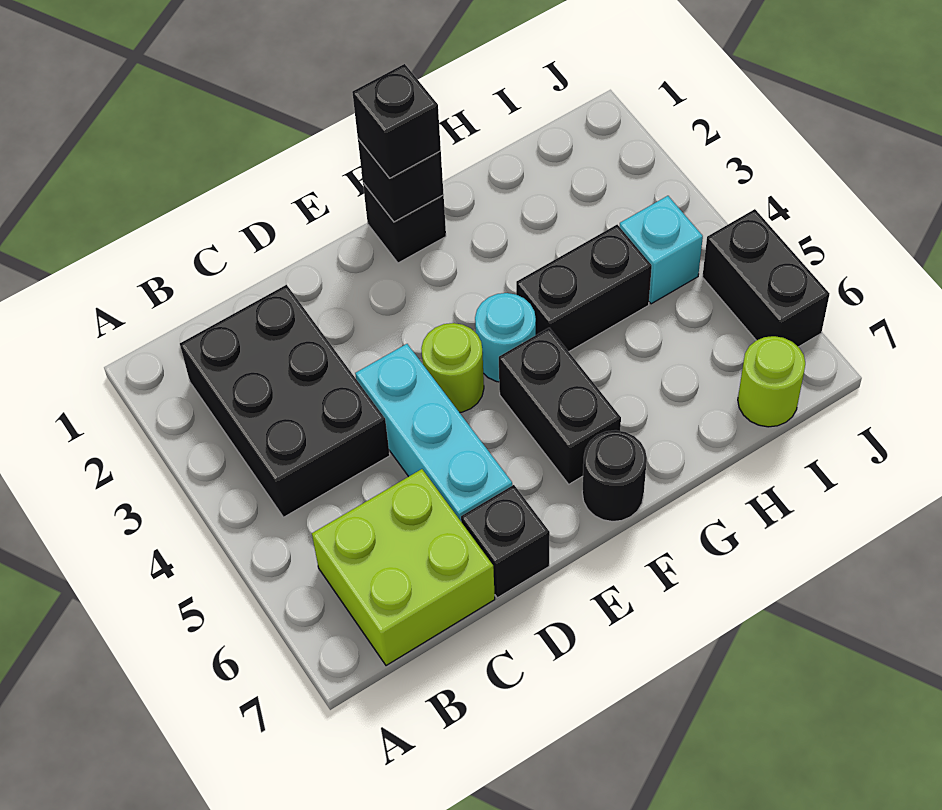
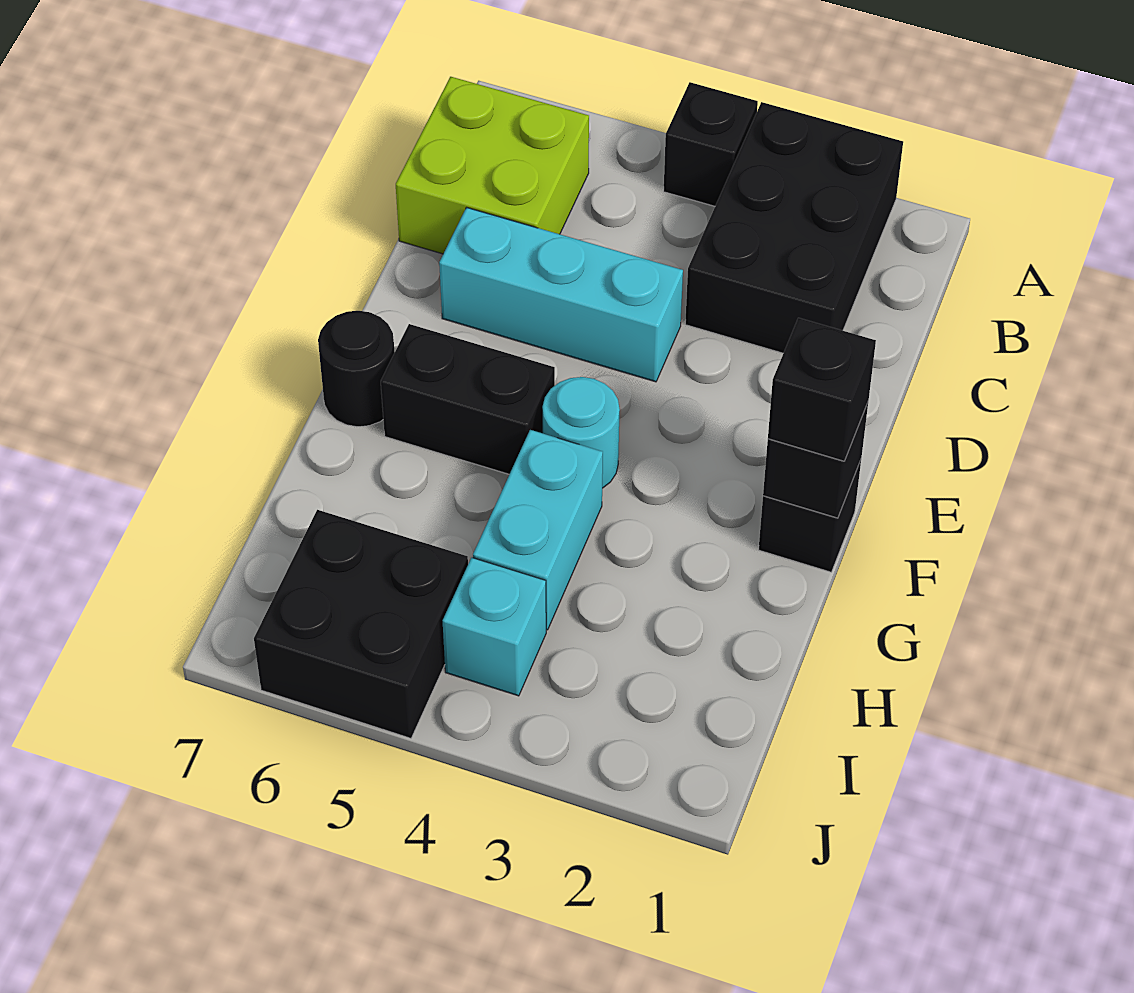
black brick B2:C4 level 1 -> black brick A2:C3 level 1
black brick D7 level 1 -> black brick A4 level 1
lime round brick E4 level 1 -> none
black brick G4:H4 level 1 -> cyan brick G4:H4 level 1
lime round brick I7 level 1 -> none
black brick J5:J6 level 1 -> black brick I5:J6 level 1

